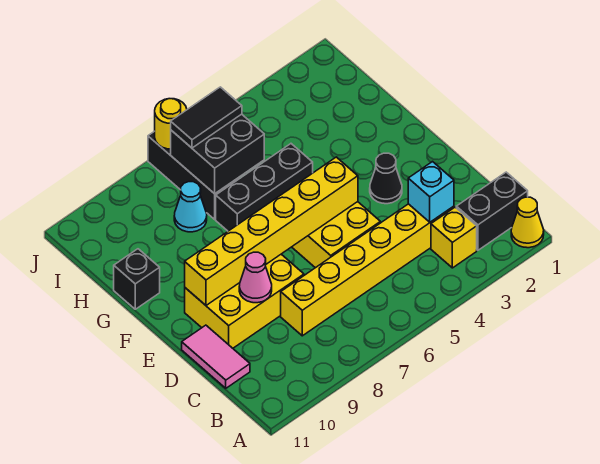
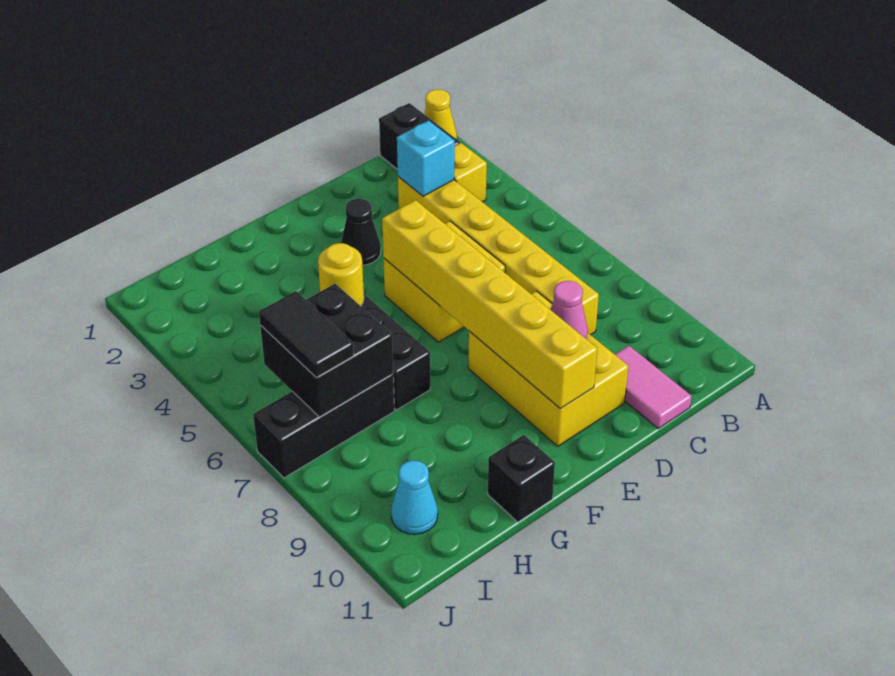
pink tile C11:D11 level 1 -> pink tile C10:C11 level 1
cyan cone H8 level 1 -> cyan cone I10 level 1
yellow round brick J7 level 2 -> yellow round brick G5 level 2

